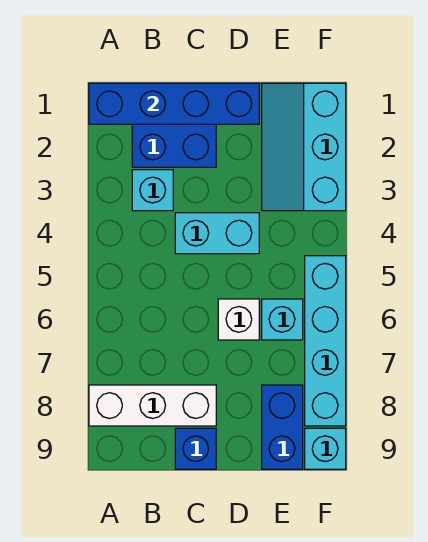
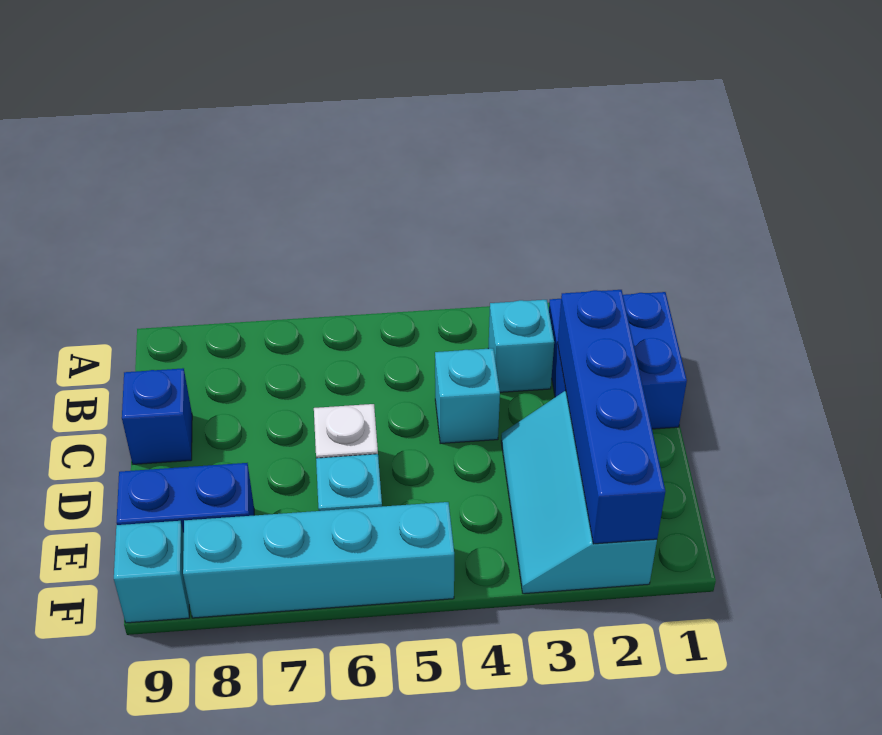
blue brick A1:D1 level 2 -> blue brick C2:F2 level 2
white brick A8:C8 level 1 -> none
cyan brick C4:D4 level 1 -> cyan brick C4 level 1
cyan slope E1:F3 level 1 top F -> cyan slope D2:F3 level 1 top 2

